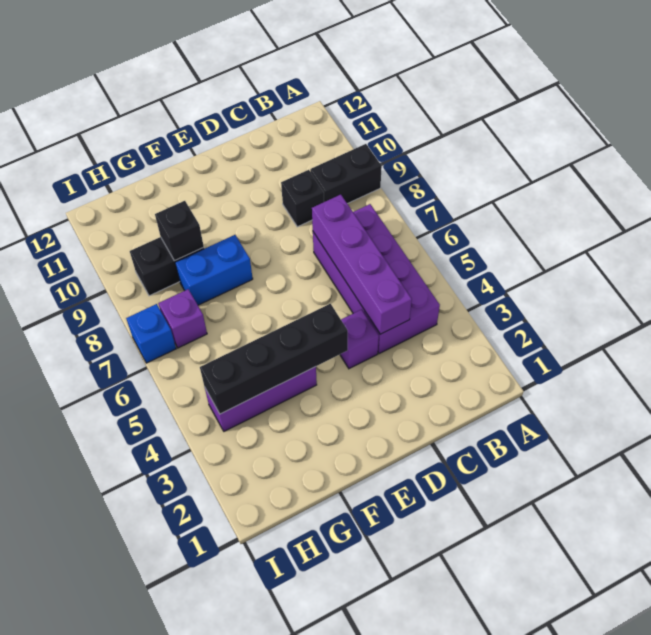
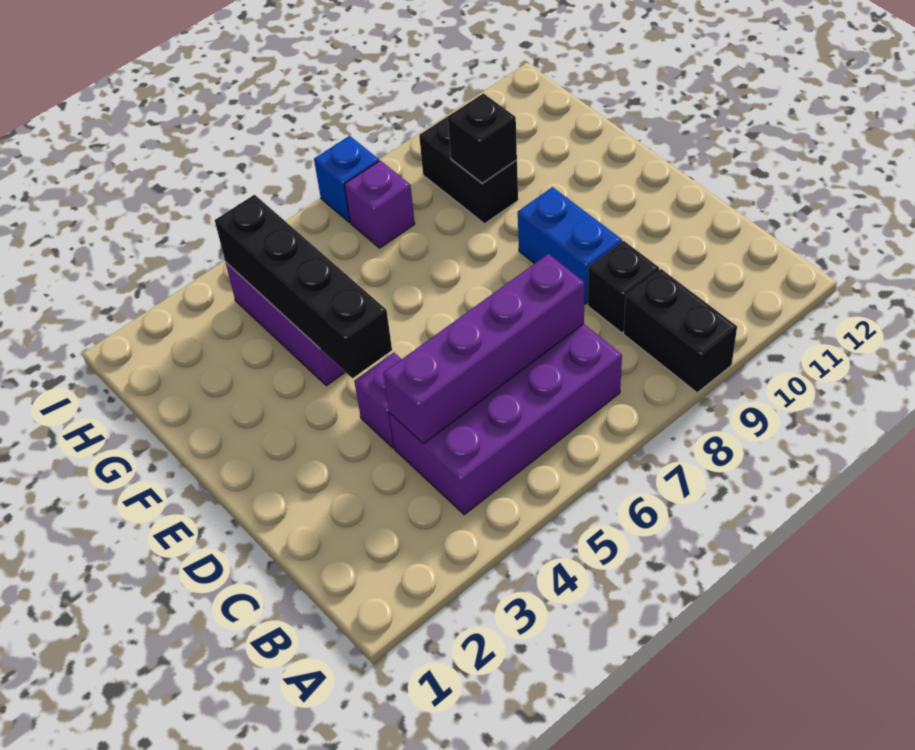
blue brick F8:G8 level 1 -> blue brick D9:E9 level 1

